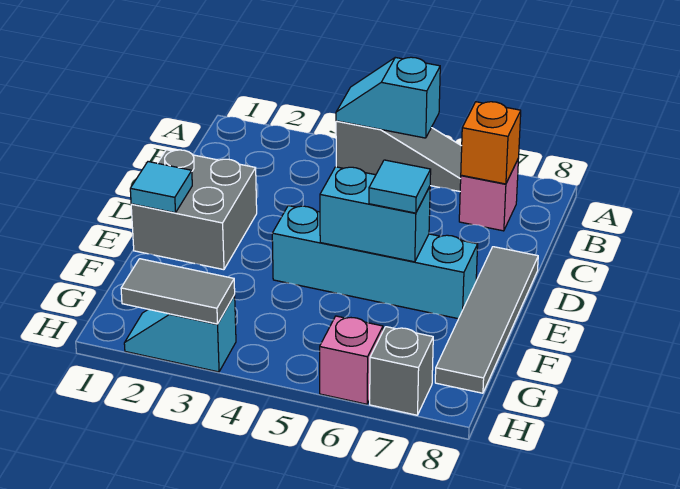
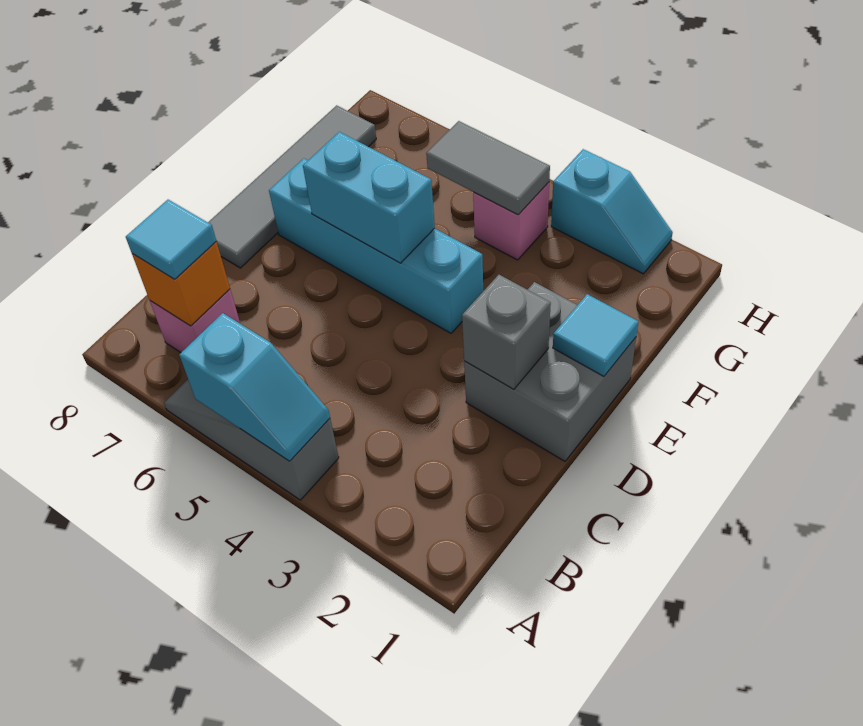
cyan tile E6 level 3 -> cyan tile B7 level 3
grey tile H2:H3 level 2 -> grey tile G4:G5 level 2
pink brick H6 level 1 -> pink brick G4 level 1
grey brick H7 level 1 -> grey brick D2 level 2

